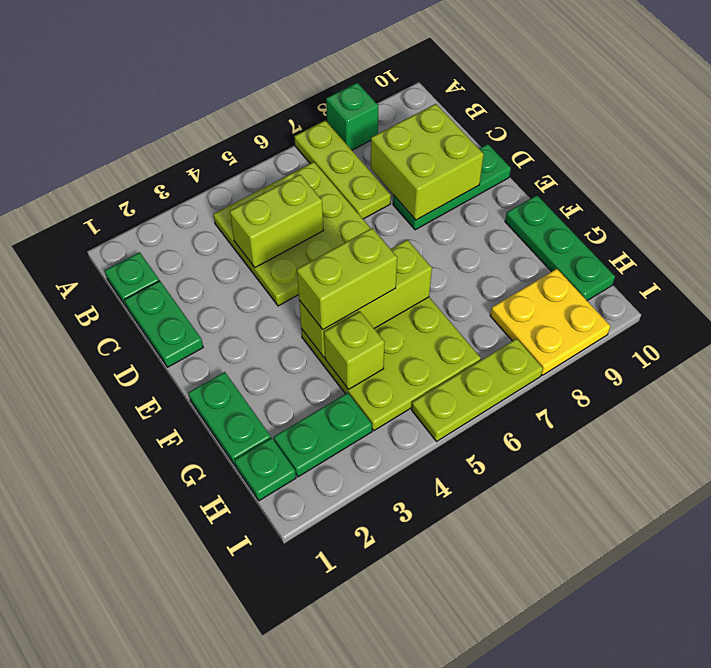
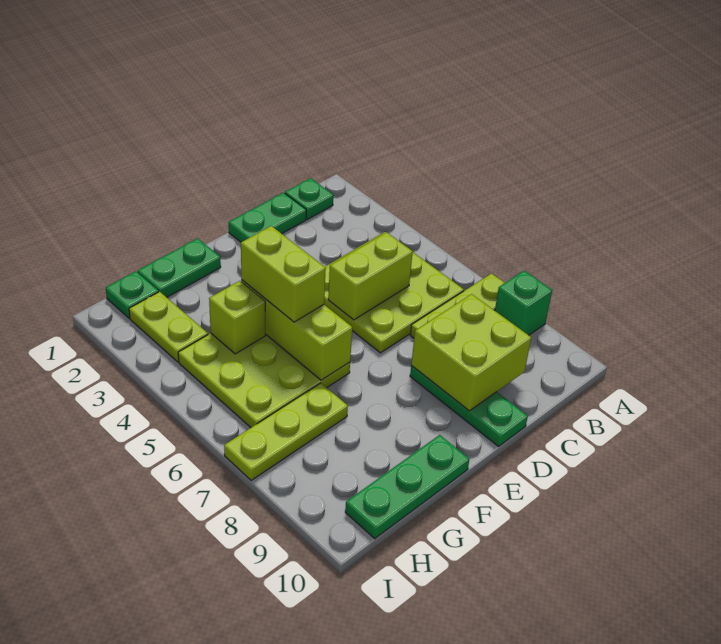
lime brick C4:C5 level 2 -> lime brick C5:D5 level 2
green plate H2:H3 level 1 -> lime plate H2:H3 level 1
yellow plate H8:I9 level 1 -> none
lime plate I5:I7 level 1 -> lime plate G7:I7 level 1

